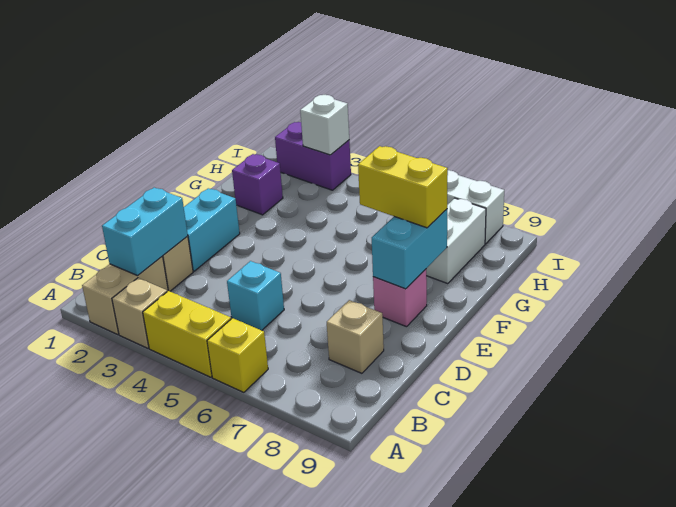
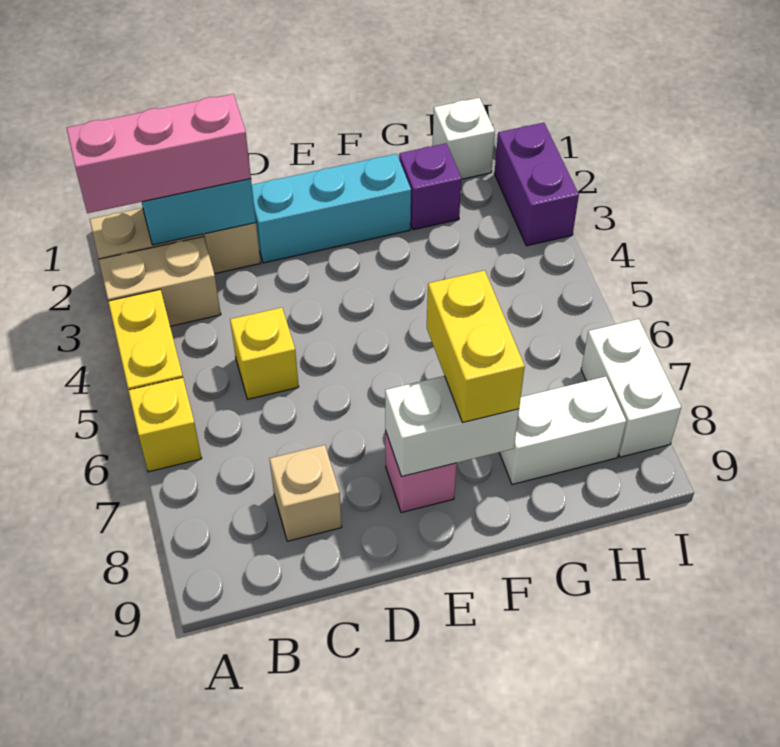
none -> pink brick A2:C2 level 3
tan brick A3 level 1 -> tan brick A3:B3 level 1
cyan brick C5 level 1 -> yellow brick C5 level 1
cyan brick D2:E2 level 1 -> cyan brick D2:F2 level 1
cyan brick E8:F8 level 2 -> white brick E8:F8 level 2
white brick I3 level 2 -> white brick H1 level 1

